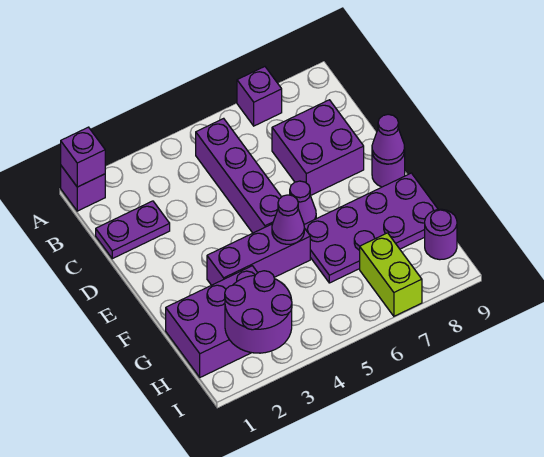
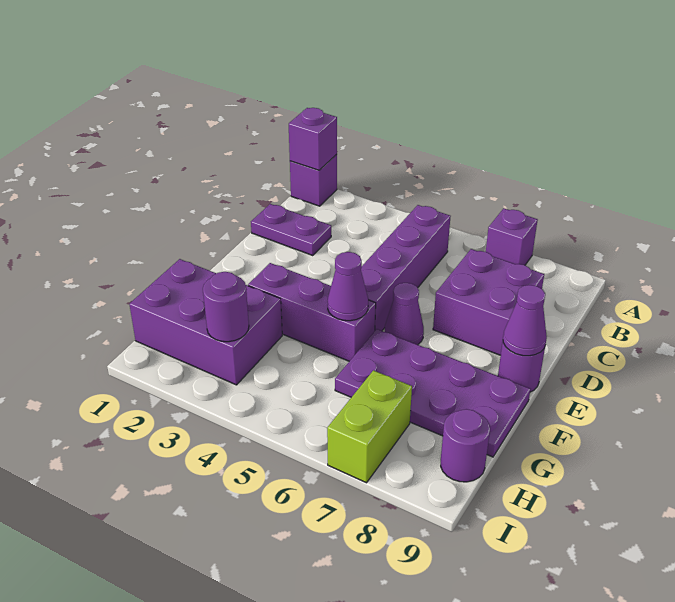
purple round brick H2:I3 level 2 -> purple round brick H3 level 2

